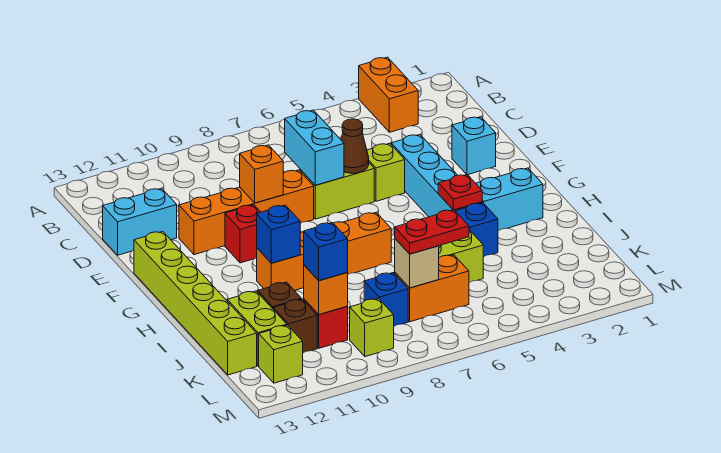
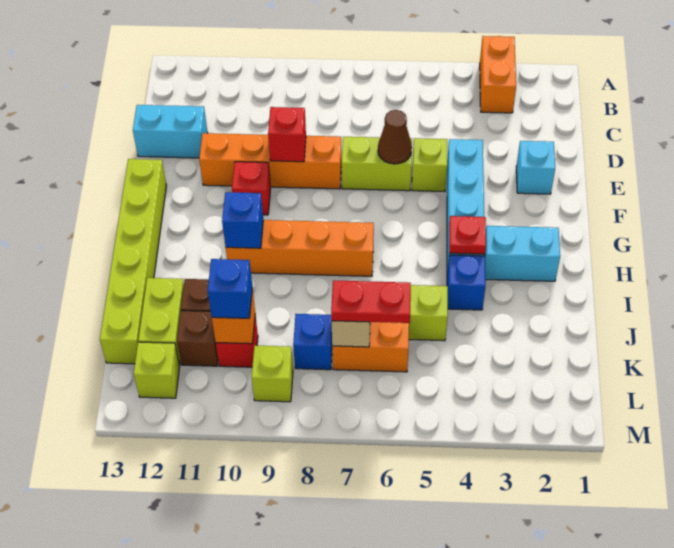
cyan brick D7:E7 level 2 -> none
orange brick E9 level 2 -> red brick E9 level 2

